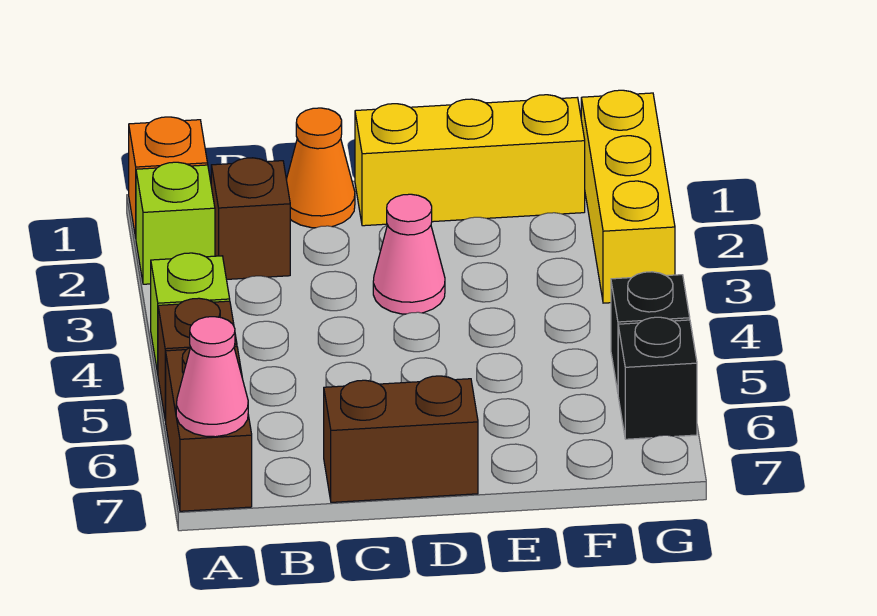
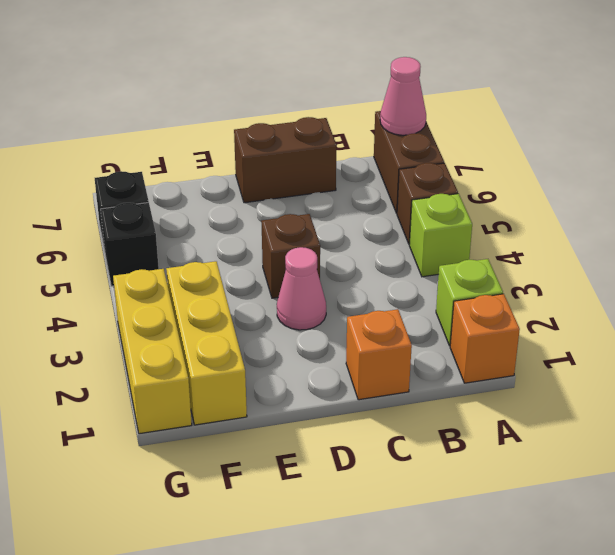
brown brick B2 level 1 -> brown brick D4 level 1
orange cone C1 level 1 -> orange brick C1 level 1
yellow brick D1:F1 level 1 -> yellow brick F1:F3 level 1

